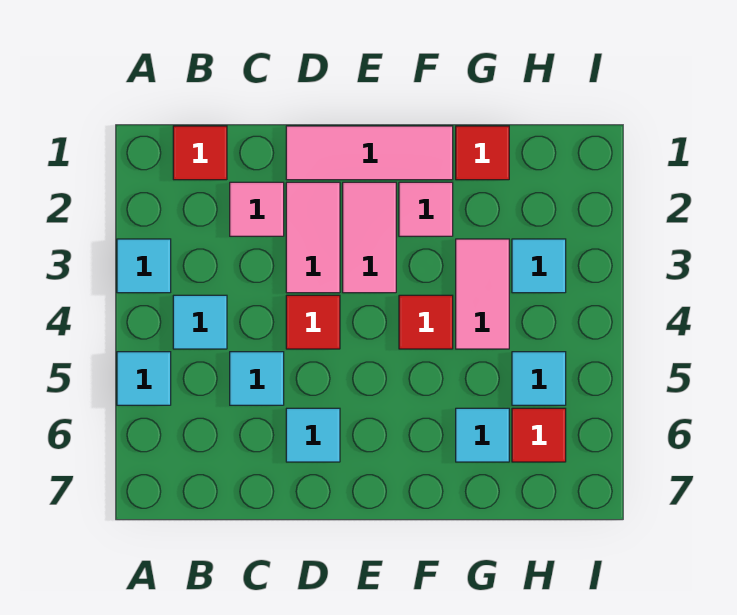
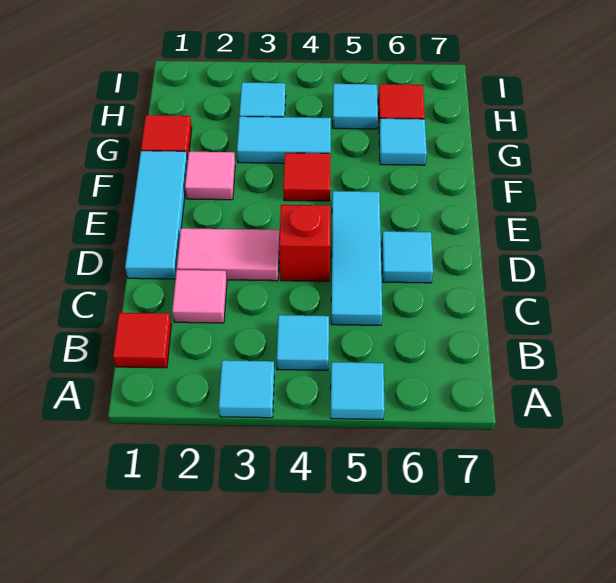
cyan tile C5 level 1 -> cyan tile C5:E5 level 1
pink tile D1:F1 level 1 -> cyan tile D1:F1 level 1
red tile D4 level 1 -> red brick D4 level 1
pink tile E2:E3 level 1 -> none
pink tile G3:G4 level 1 -> cyan tile G3:G4 level 1

